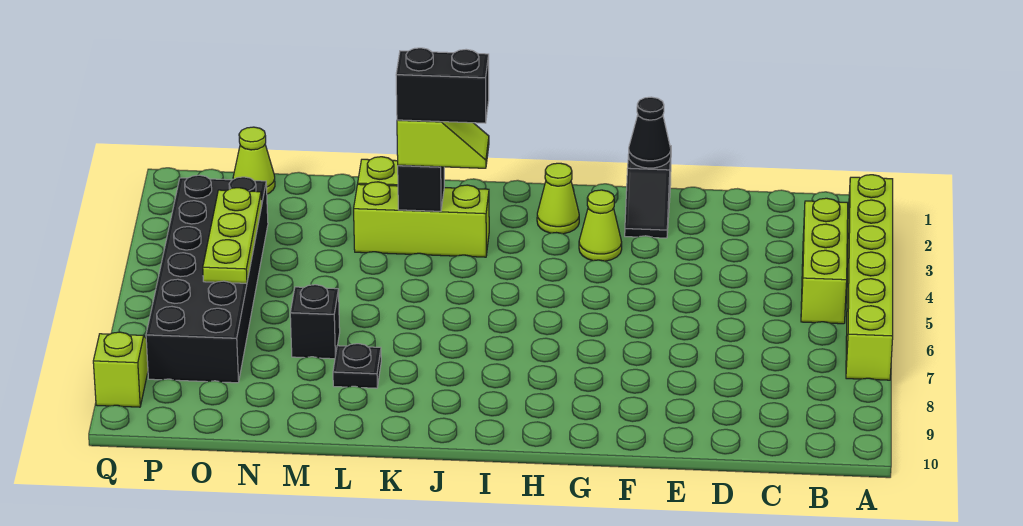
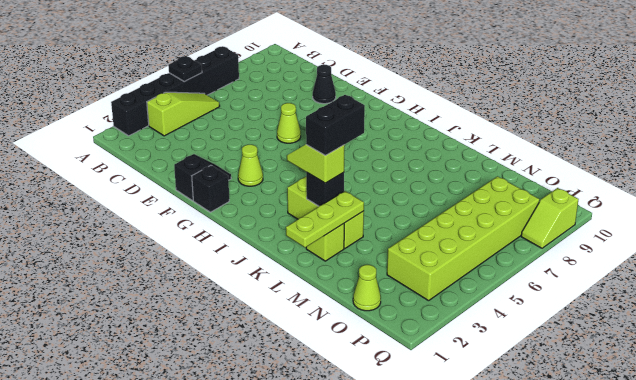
lime brick A2:A7 level 1 -> black brick A2:A7 level 1
lime brick B3:B5 level 1 -> lime slope B3:B5 level 1 top 3
black cone F1 level 2 -> black cone E9 level 1
lime cone H2 level 1 -> lime cone F6 level 1
black brick J3:K3 level 4 -> black brick K3:K4 level 4
black plate L8 level 1 -> black plate A5 level 2
black brick M7 level 1 -> black brick G1 level 1
black brick O3:P8 level 1 -> lime brick O3:P8 level 1
lime plate O4:O6 level 2 -> lime plate L1:L3 level 2

